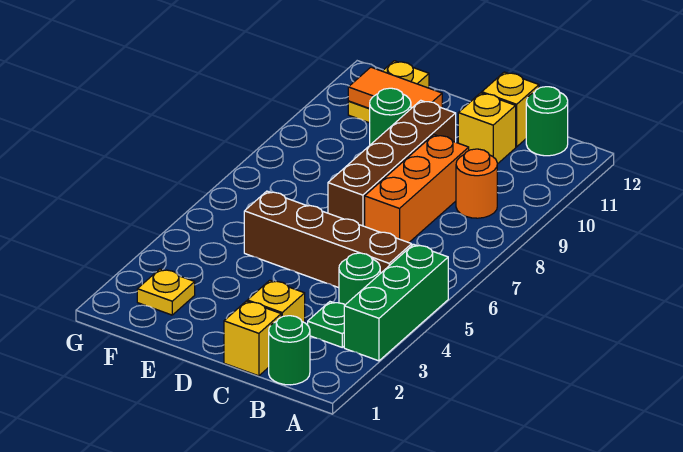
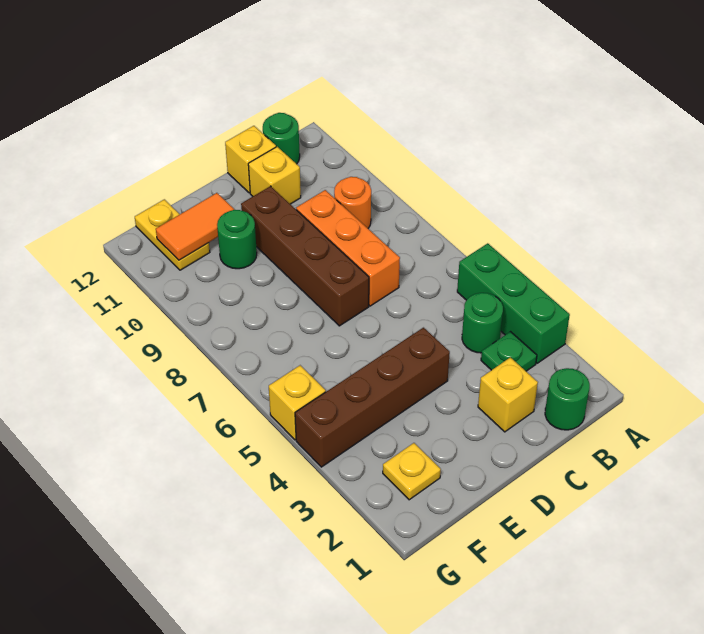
brown brick B5:E5 level 1 -> brown brick D4:G4 level 1
yellow brick C1 level 1 -> yellow brick G5 level 1

